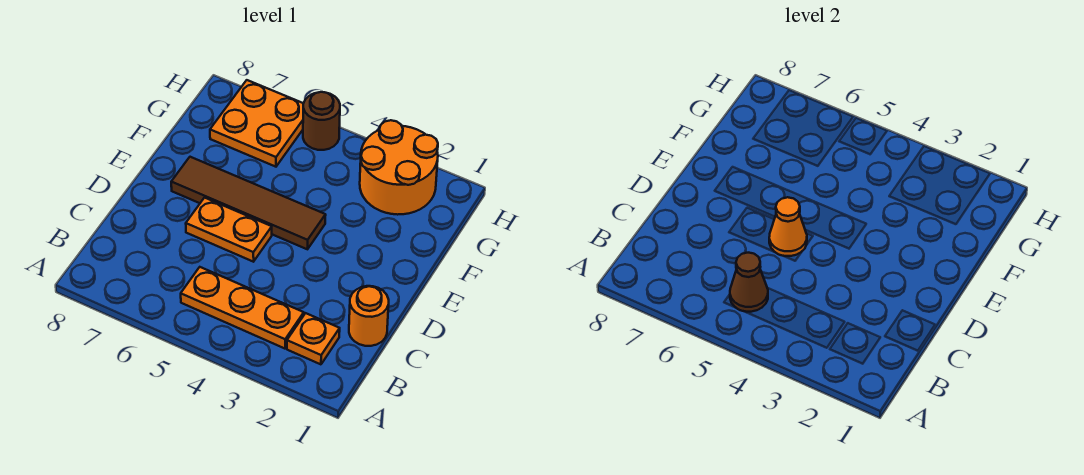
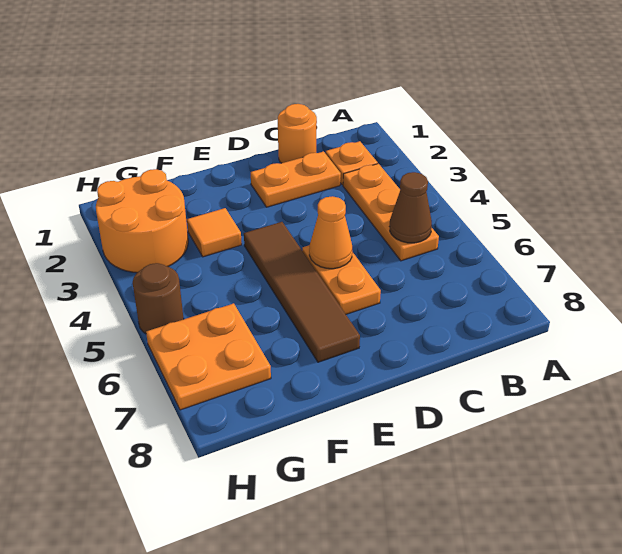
none -> orange plate C2:D2 level 1
none -> orange tile F3 level 1

